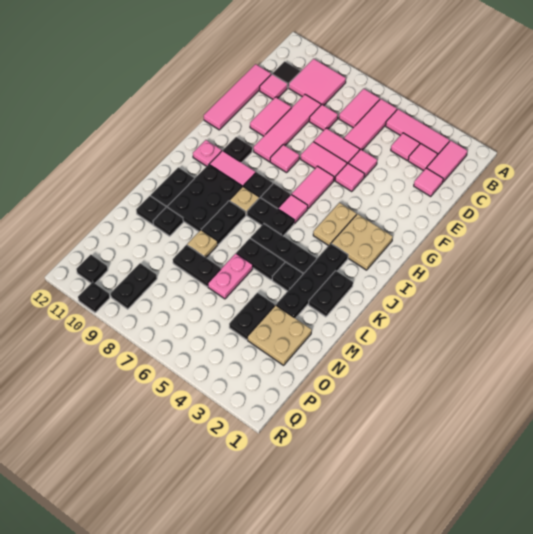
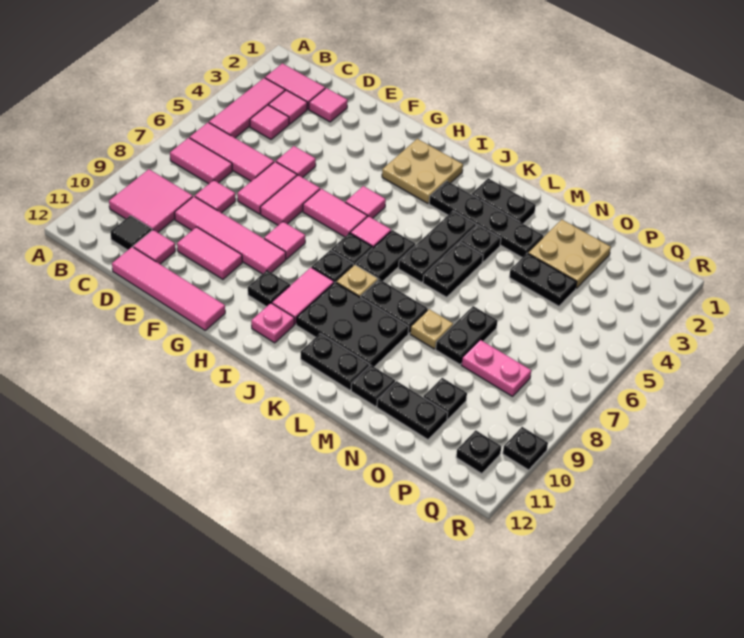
pink tile F5 level 1 -> pink tile H5 level 1
tan plate H4:I4 level 1 -> none
pink plate M6:N6 level 1 -> pink plate O8:P8 level 1
black plate M10 level 1 -> black plate O10 level 1
black plate P9:Q9 level 1 -> black plate N11:O11 level 1

